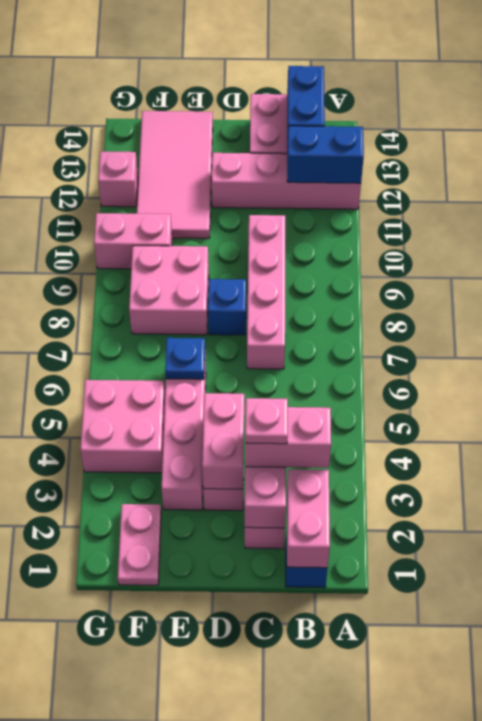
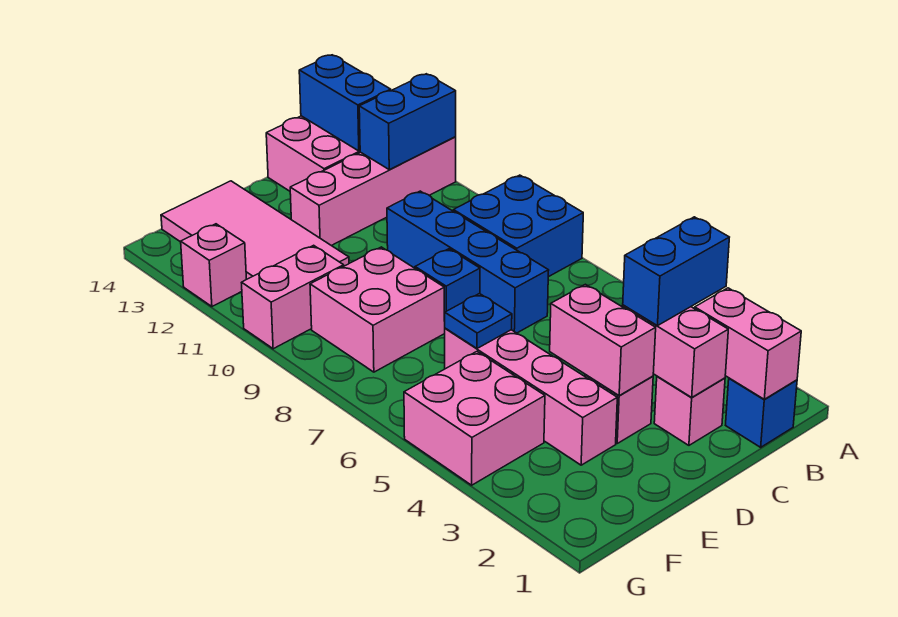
none -> blue brick A8:B9 level 1
pink brick B3:C3 level 3 -> blue brick B3:C3 level 3
pink plate C3 level 4 -> none
pink brick C7:C10 level 1 -> blue brick C7:C10 level 1
pink plate F1:F2 level 1 -> none

